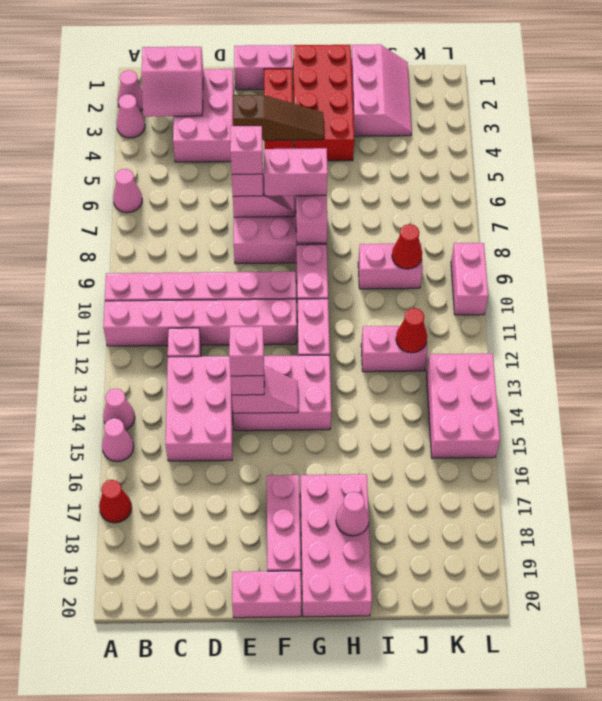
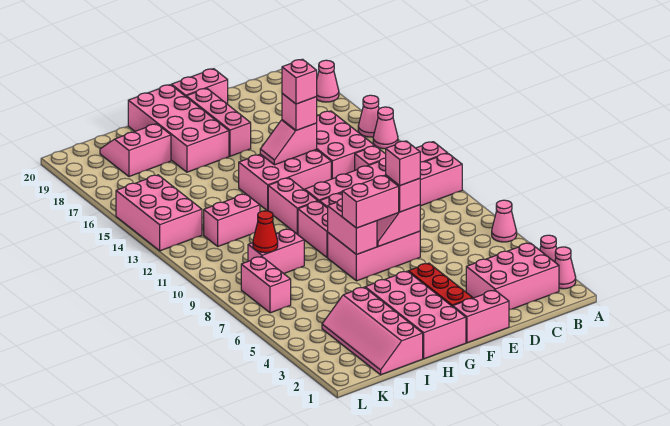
red cone A17 level 1 -> none
pink slope B2:C3 level 2 top 2 -> pink slope I18:J19 level 1 top 18
pink brick C2:D4 level 1 -> pink brick B2:D3 level 1
brown slope E4:G4 level 2 top E -> none
red brick G1:H4 level 1 -> pink brick G1:H4 level 1
pink cone H18 level 2 -> pink cone A18 level 1
pink slope I1:J3 level 1 top I -> pink slope I1:J4 level 1 top I
red cone J12 level 2 -> none
pink brick L9:L10 level 1 -> pink brick K7:K8 level 1

